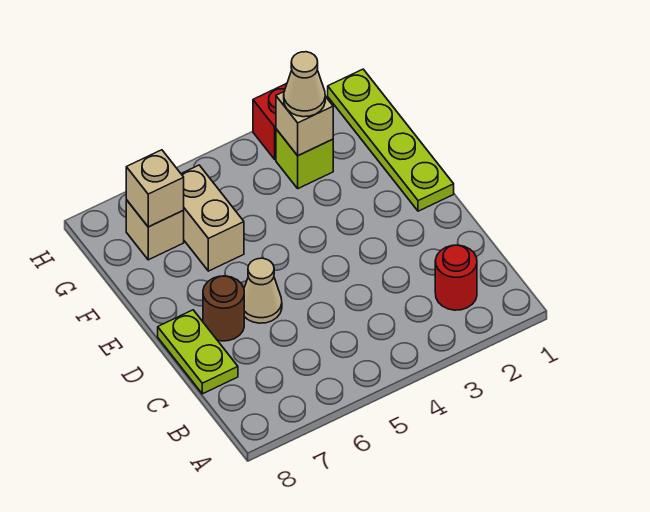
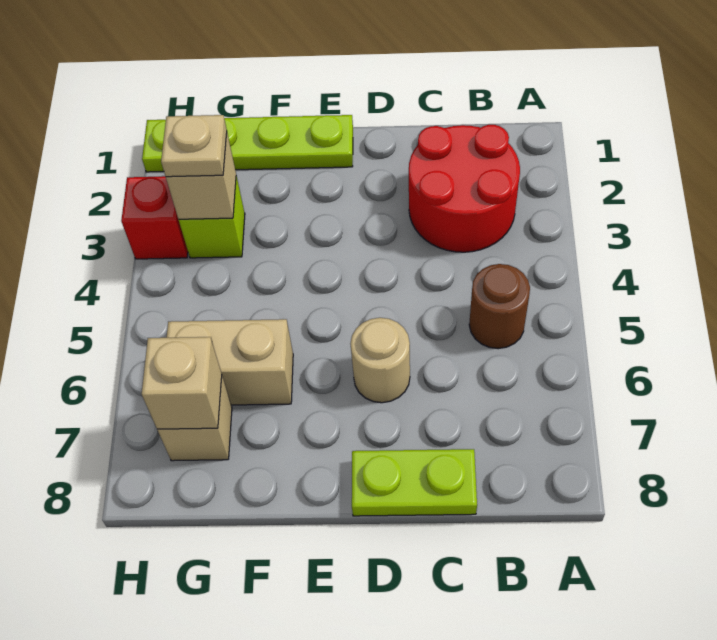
red round brick B2 level 1 -> red round brick B2:C3 level 1
tan cone D6 level 1 -> tan round brick D6 level 1
brown round brick D7 level 1 -> brown round brick B5 level 1
tan cone G3 level 3 -> tan plate G3 level 3

